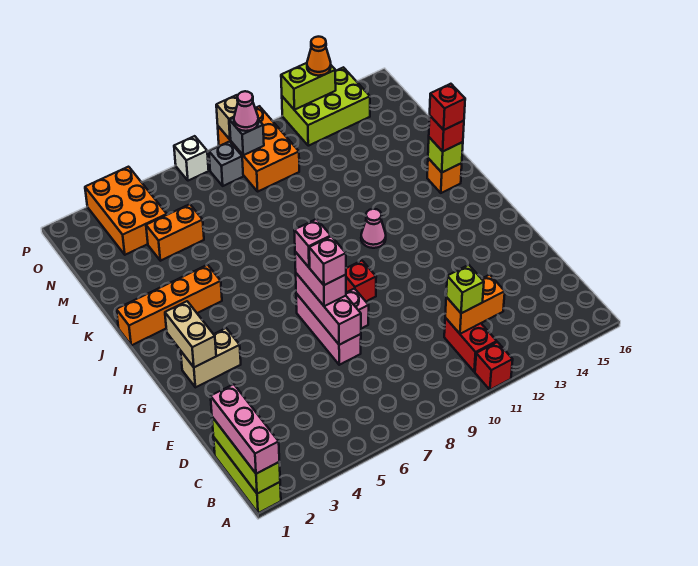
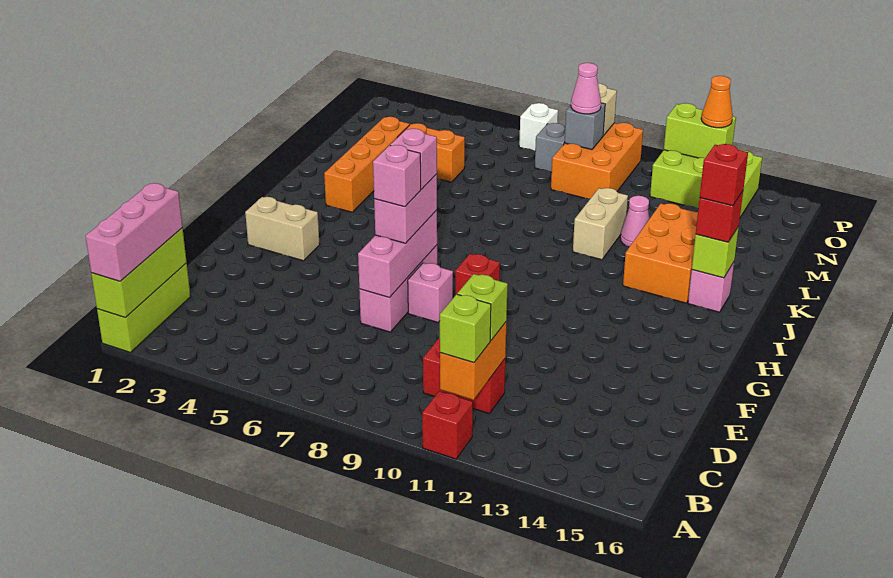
red brick B11:C11 level 1 -> red brick C10:C11 level 1
none -> lime brick B11 level 3
orange brick C11:C12 level 2 -> orange brick B11:C11 level 2
tan brick G2:H2 level 2 -> tan brick K11:L11 level 1
pink cone I11 level 1 -> pink cone L12 level 1
orange brick J1:J4 level 1 -> orange brick J3:M3 level 1
orange brick J15 level 1 -> pink brick J15 level 1
orange brick N3:P4 level 1 -> orange brick J13:L14 level 1

